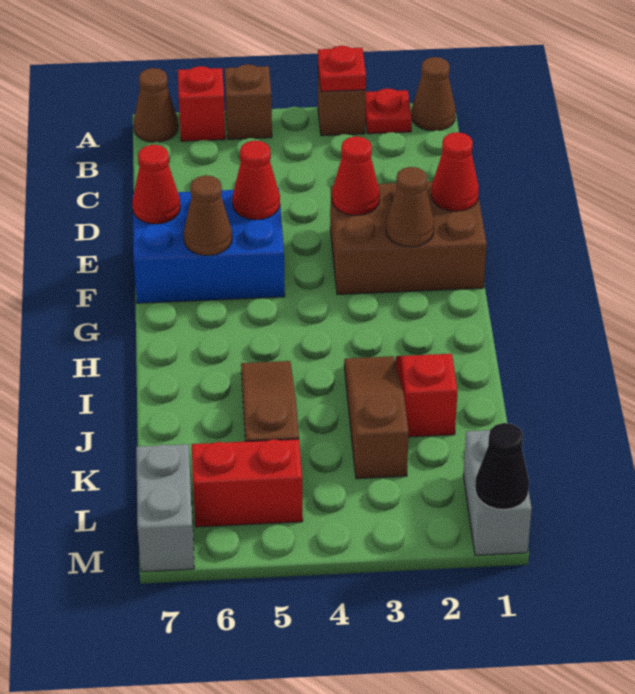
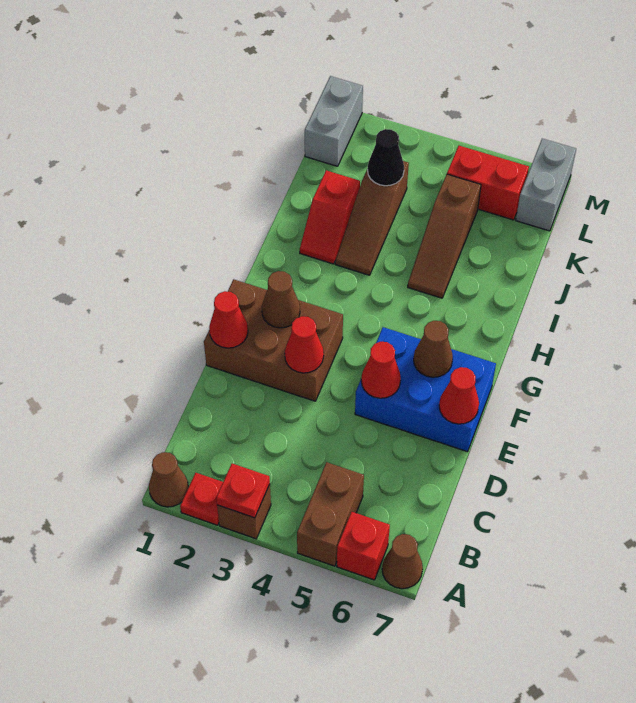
brown brick A5 level 1 -> brown brick A5:B5 level 1
black cone M1 level 2 -> black cone K3 level 2

